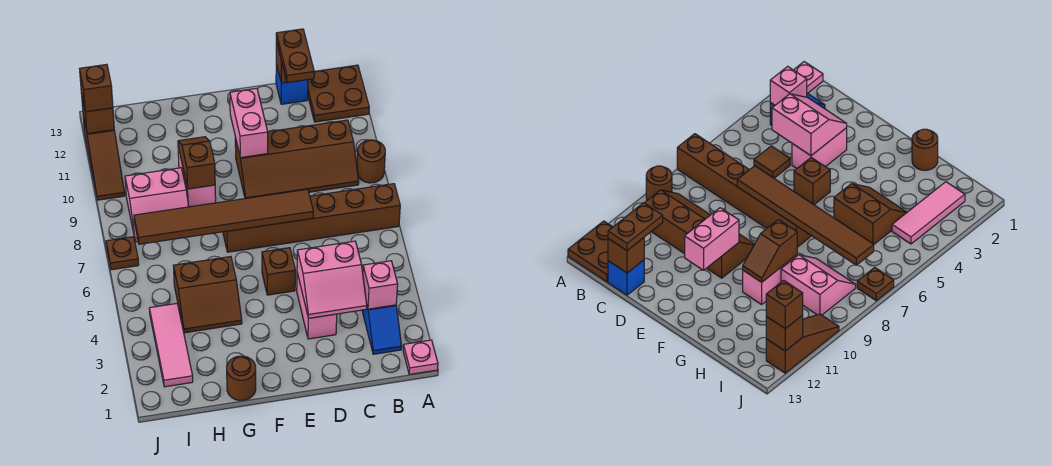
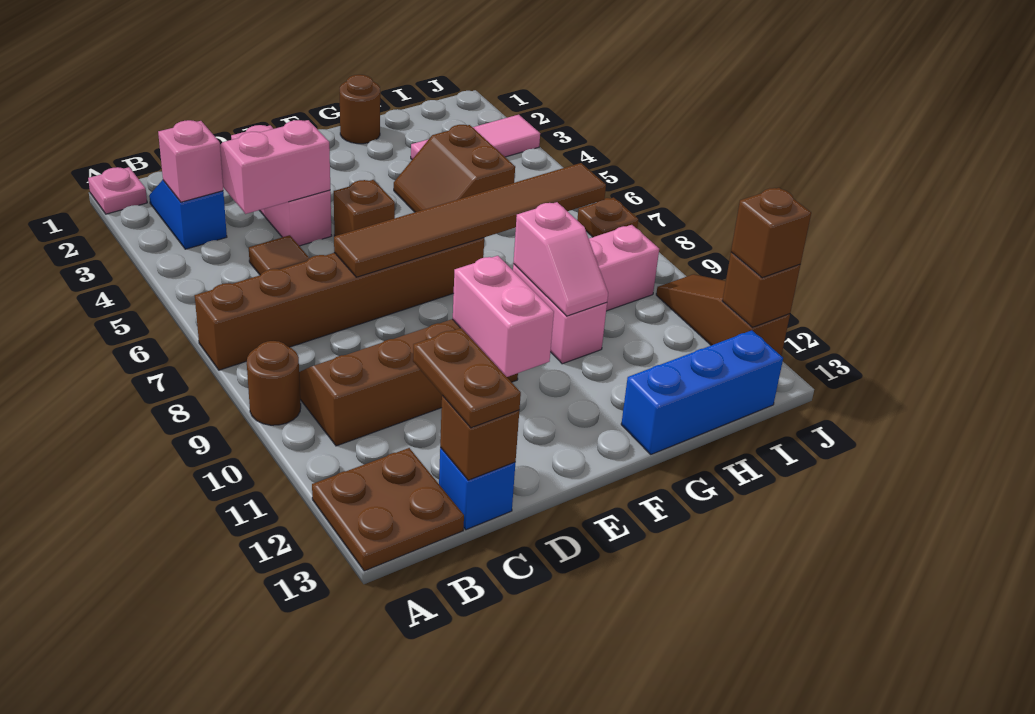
pink brick D3:D4 level 1 -> pink brick D2:D4 level 1
brown slope G4:H5 level 1 top 5 -> brown slope G4:H5 level 1 top H
brown slope G9:G10 level 2 top 9 -> pink slope G9:G10 level 2 top 9
none -> blue brick G13:I13 level 1
pink tile I2:I4 level 1 -> pink tile H3:J3 level 1

